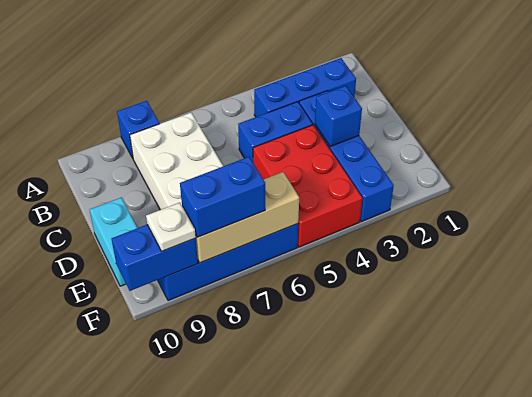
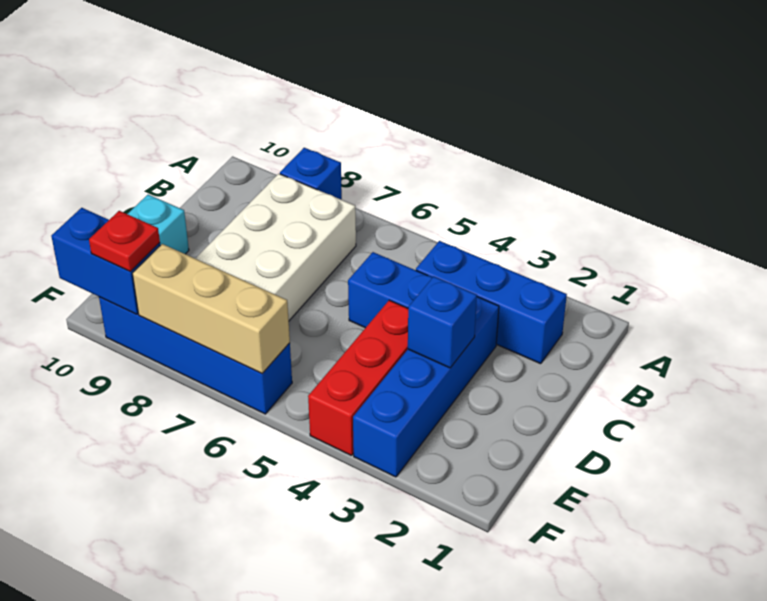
red brick D4:F5 level 1 -> red brick D4:F4 level 1
blue brick F7:F8 level 3 -> none
white plate F9 level 3 -> red plate F9 level 3

